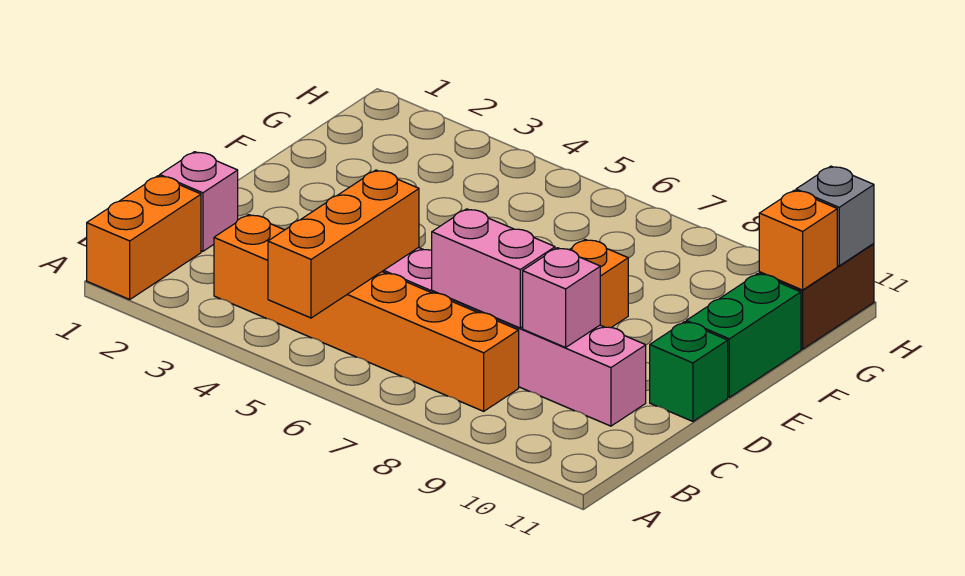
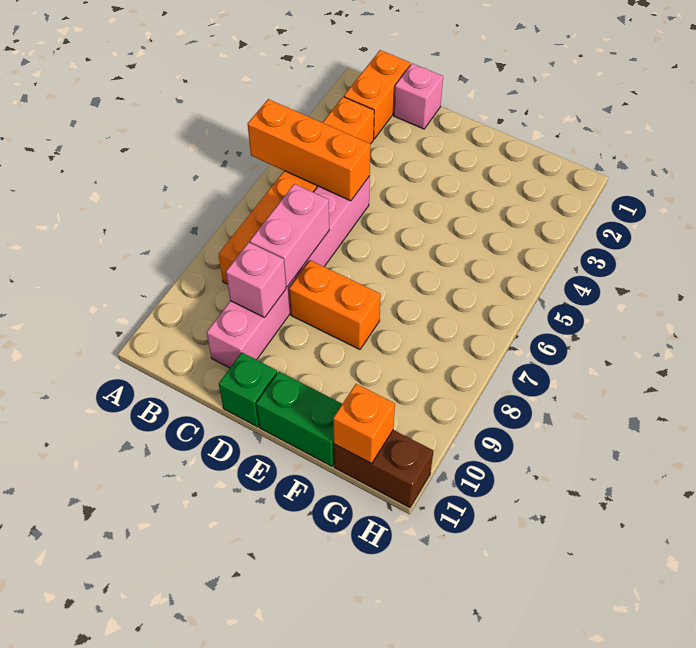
orange brick A1:B1 level 1 -> orange brick B1:B2 level 1
grey brick H11 level 2 -> none

